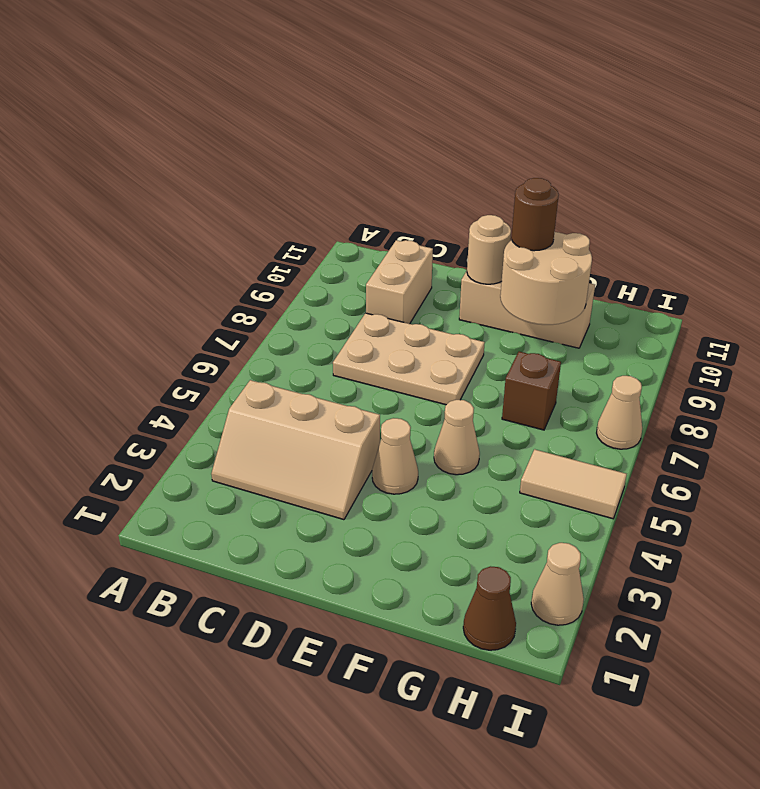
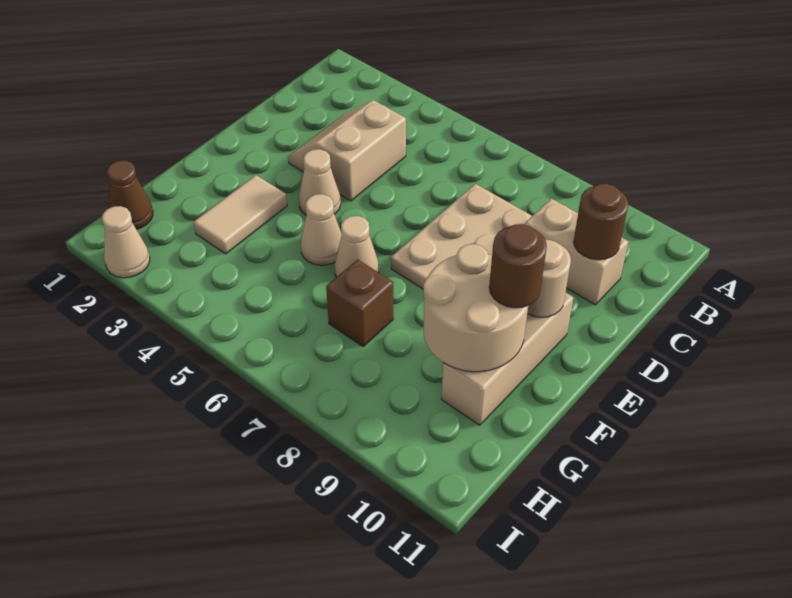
tan slope B3:D4 level 1 top 4 -> tan slope C3:D4 level 1 top 4
none -> brown round brick C10 level 2
tan tile H5:I5 level 1 -> tan tile F3:G3 level 1
tan cone I7 level 1 -> tan cone F6 level 1

